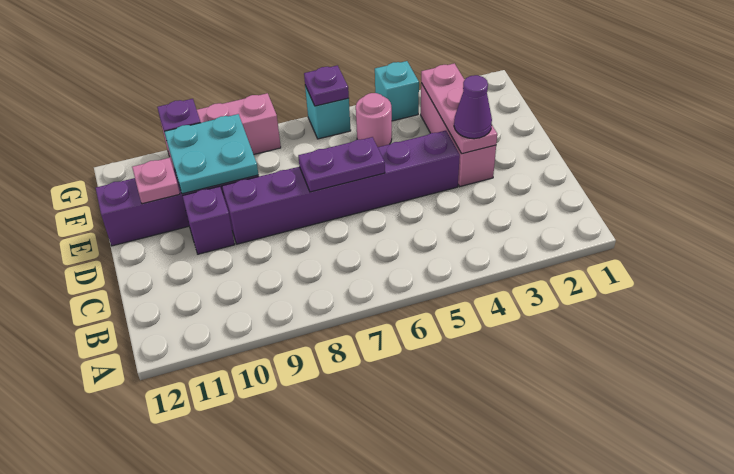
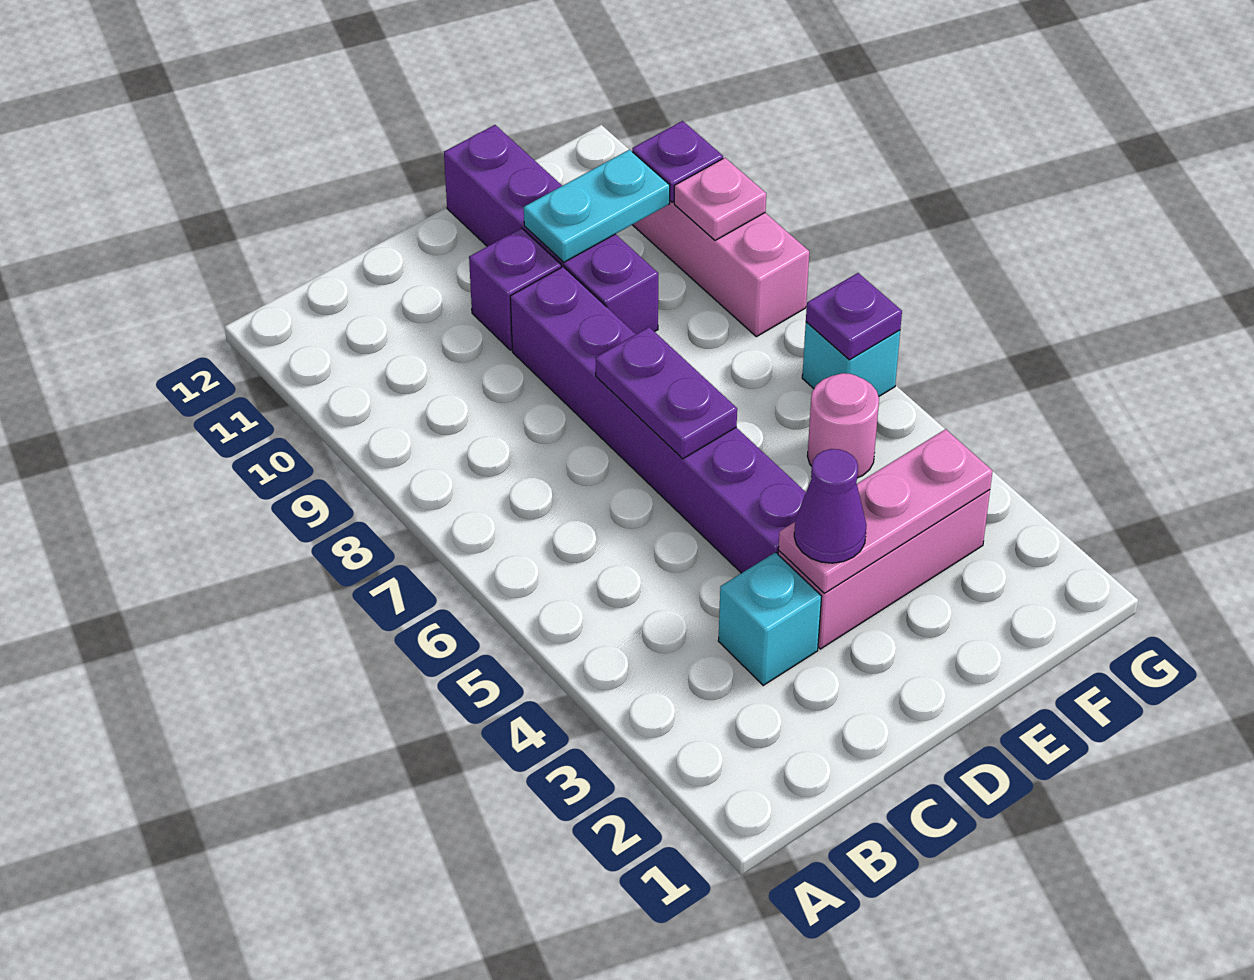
cyan plate E9:F10 level 2 -> cyan plate E10:F10 level 2
pink plate E11 level 2 -> pink plate G9 level 2
cyan brick G4 level 1 -> cyan brick C3 level 1

